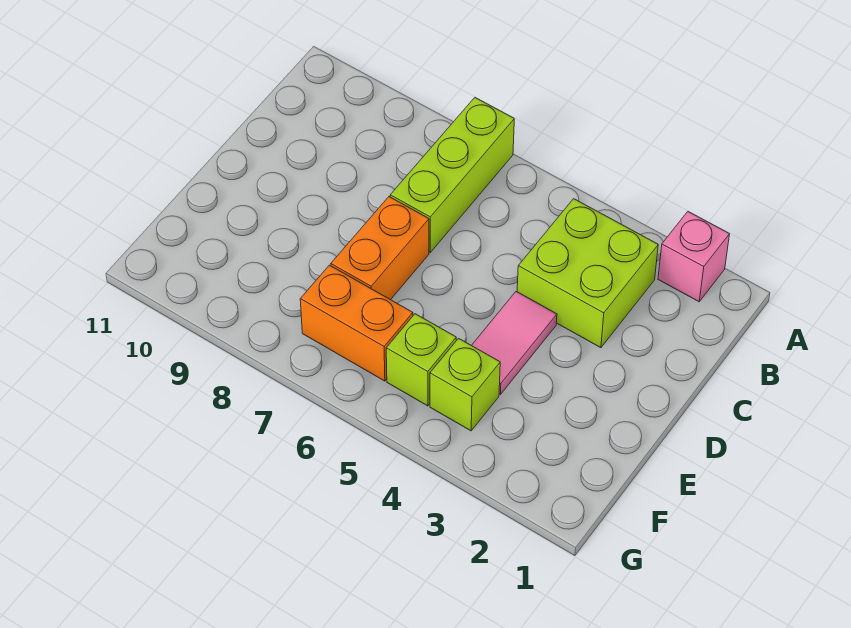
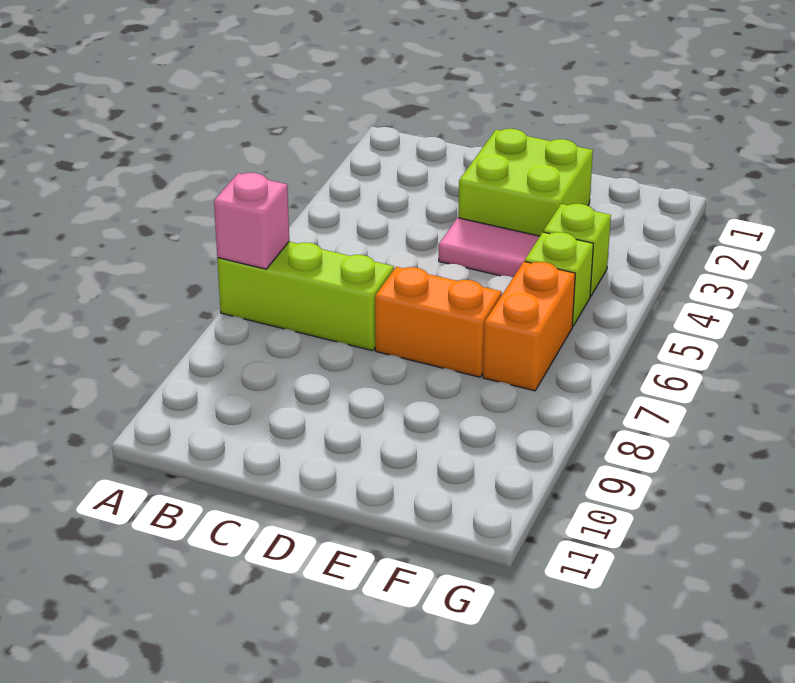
pink brick A2 level 1 -> pink brick A7 level 2
lime brick B3:C4 level 1 -> lime brick D2:E3 level 1

